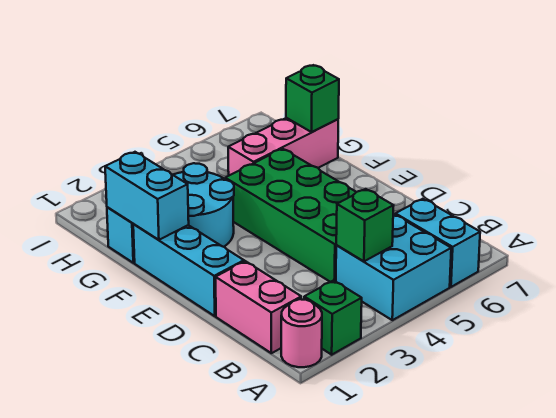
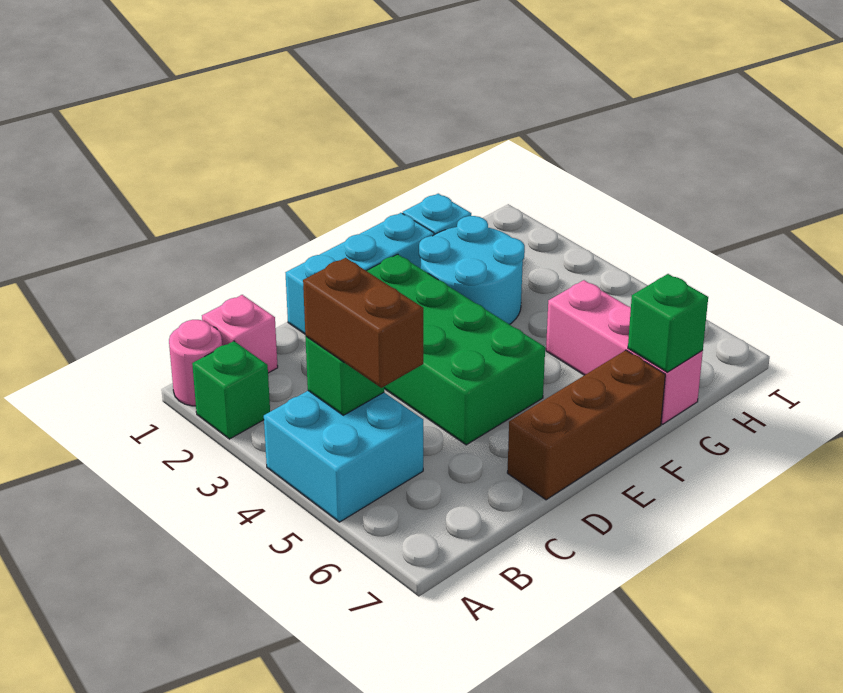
cyan brick A6:B6 level 1 -> none
pink brick B1:C1 level 1 -> pink brick B1 level 1
none -> brown brick B4:B5 level 3
green brick C4:F5 level 1 -> green brick D2:E5 level 1
none -> brown brick D7:F7 level 1
cyan brick F1:G1 level 2 -> none

